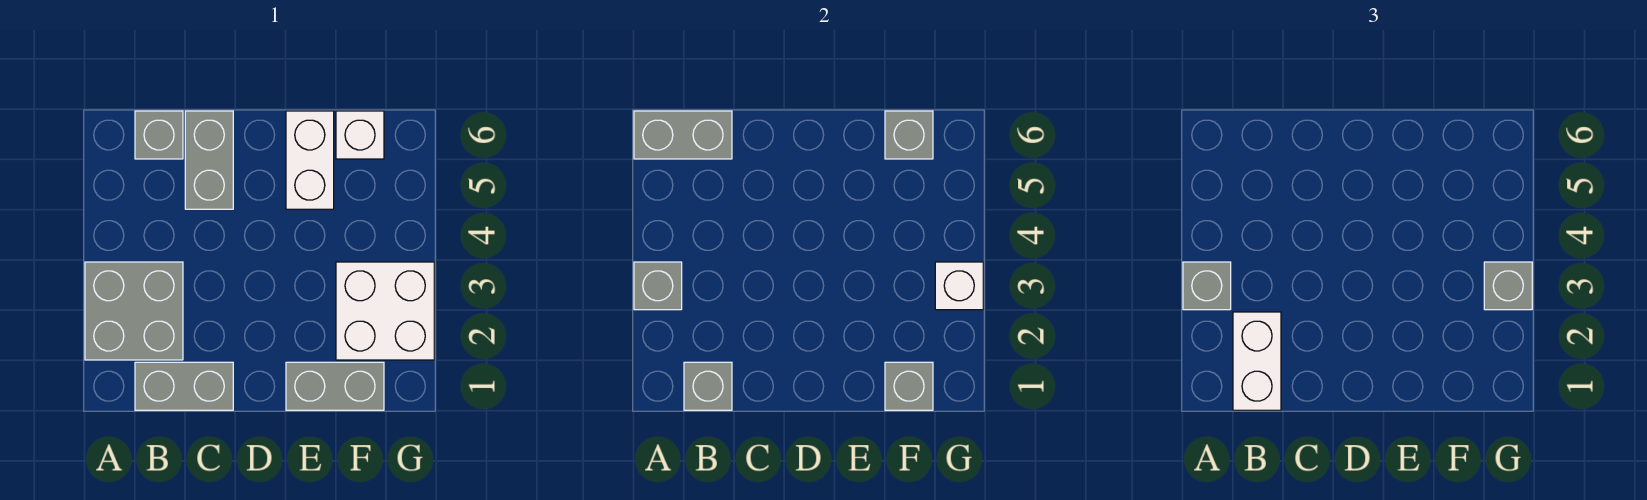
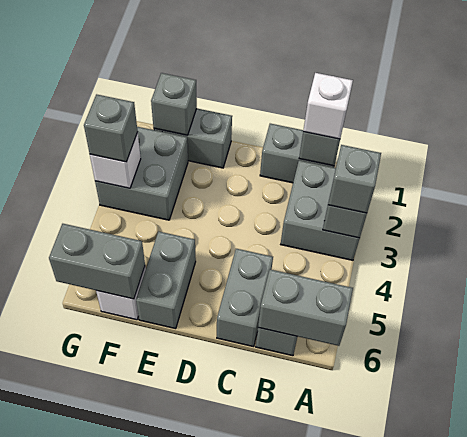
white brick B1:B2 level 3 -> white brick B1 level 3
white brick E5:E6 level 1 -> grey brick E5:E6 level 1
white brick F2:G3 level 1 -> grey brick F2:G3 level 1
grey brick F6 level 2 -> grey brick F6:G6 level 2

